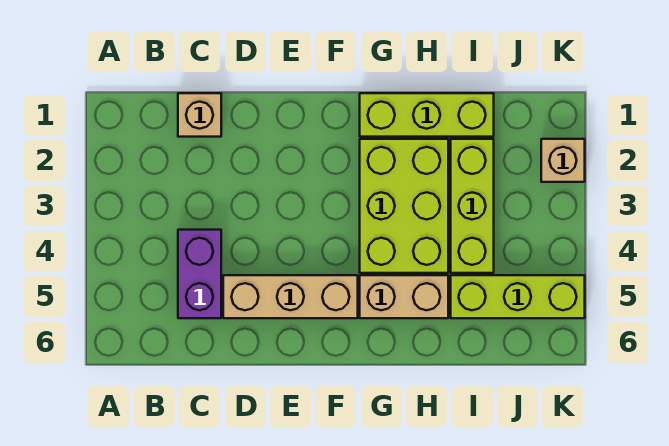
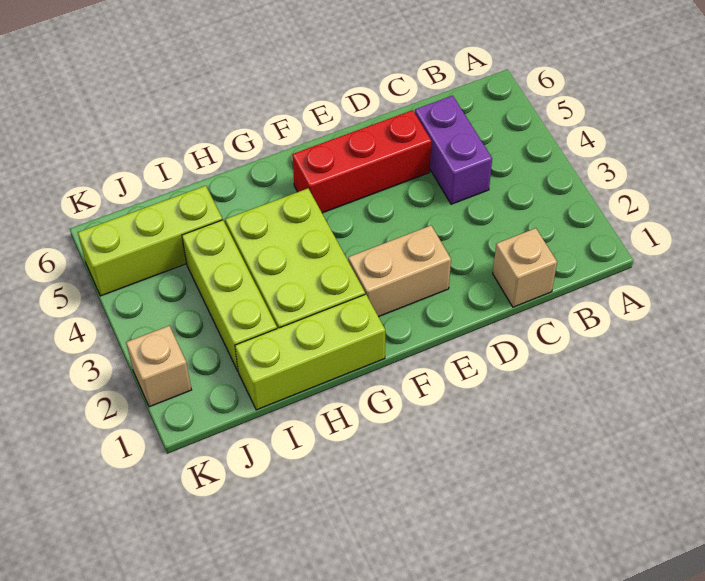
tan brick D5:F5 level 1 -> red brick D5:F5 level 1
tan brick G5:H5 level 1 -> tan brick E2:F2 level 1

